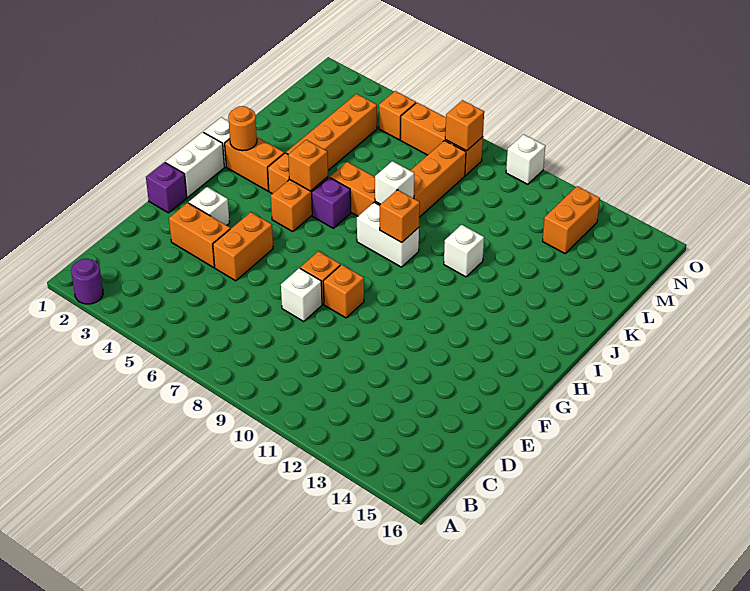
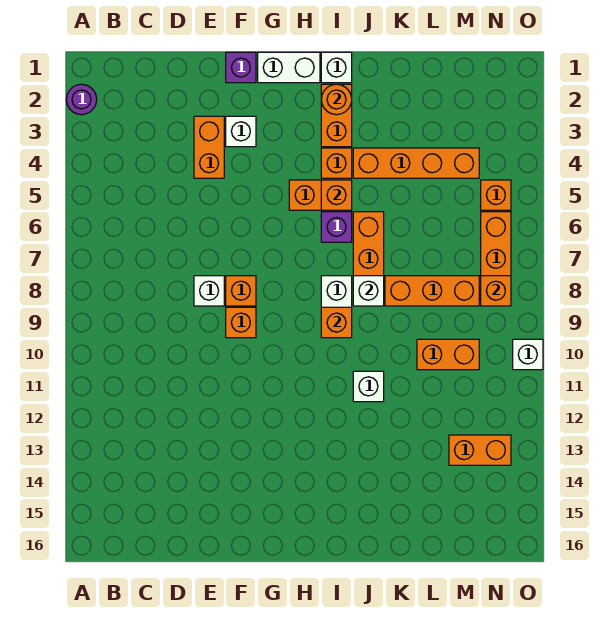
orange brick E5:F5 level 1 -> orange brick L10:M10 level 1

